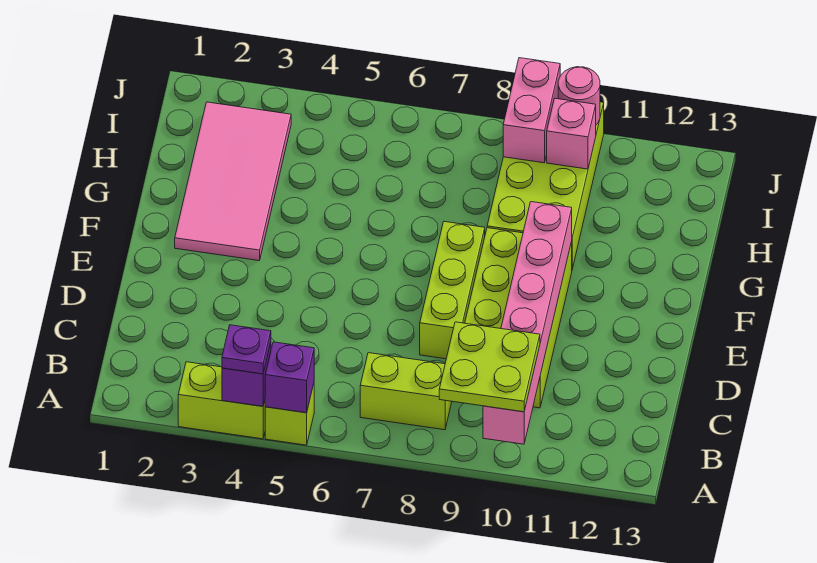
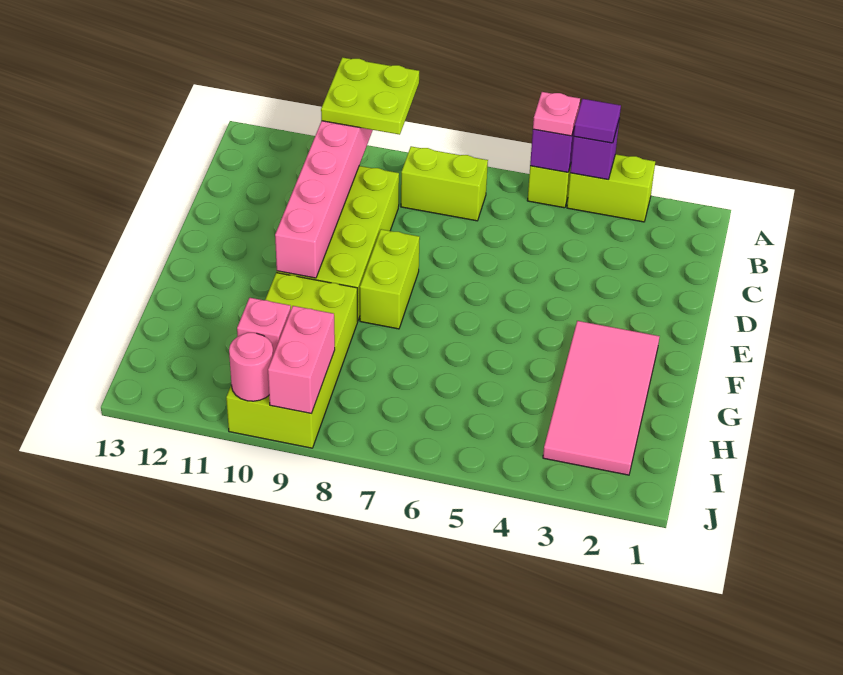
purple plate A4 level 3 -> purple tile A4 level 3
none -> pink plate A5 level 3
lime brick D8:F8 level 1 -> lime brick E8:F8 level 1

